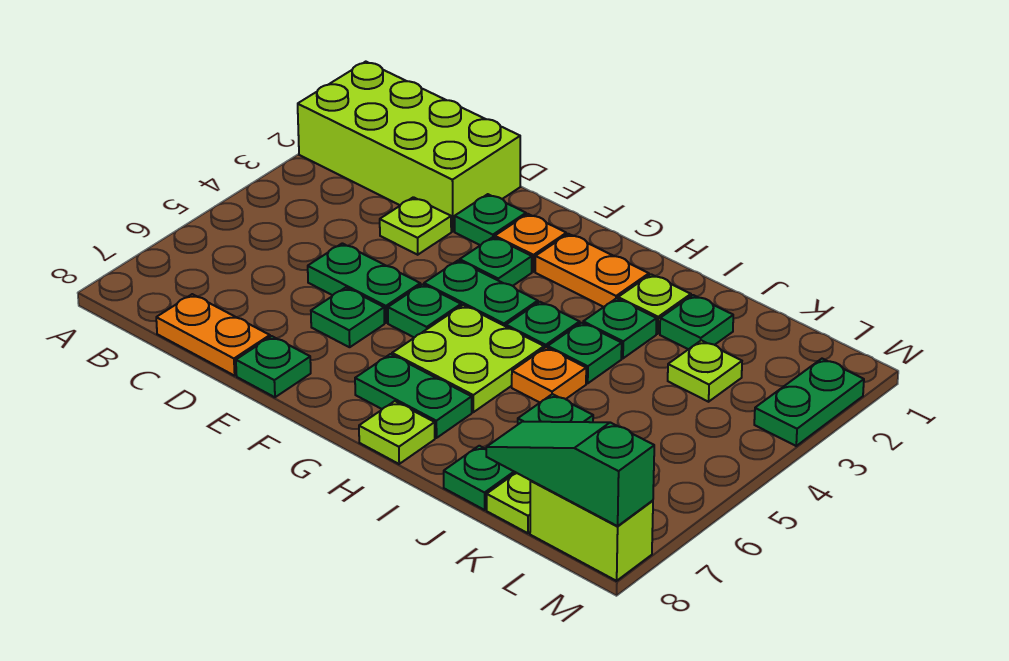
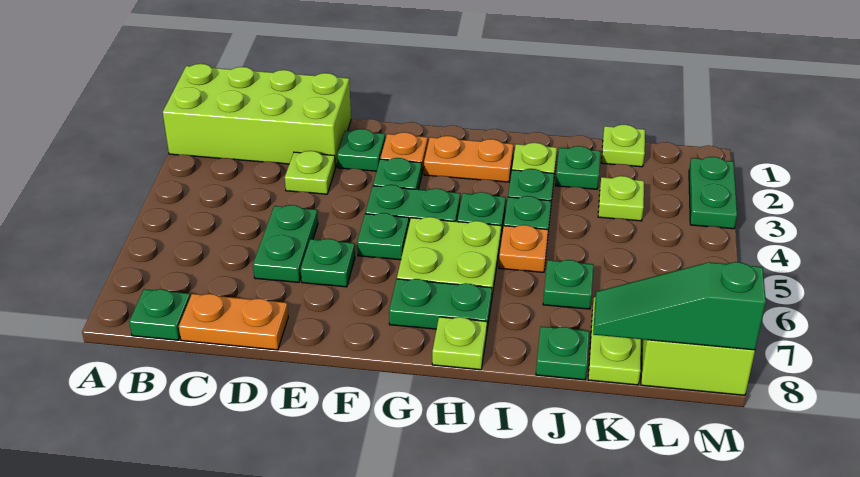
green plate D5:E5 level 1 -> green plate D5:D6 level 1
green plate E8 level 1 -> green plate B8 level 1
none -> lime plate K1 level 1

